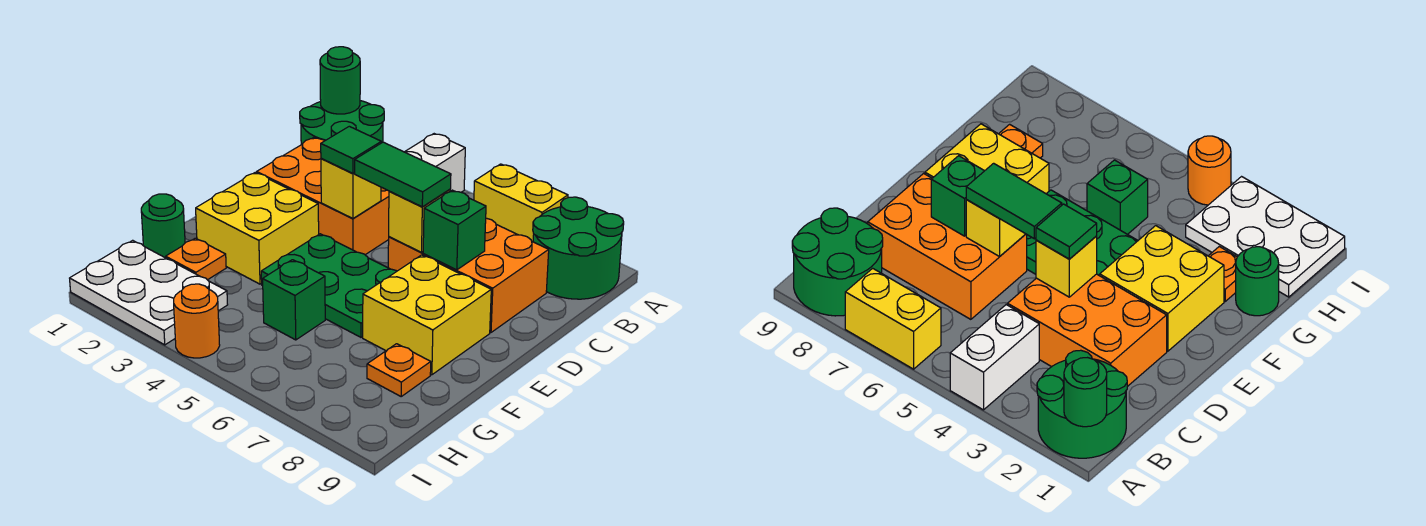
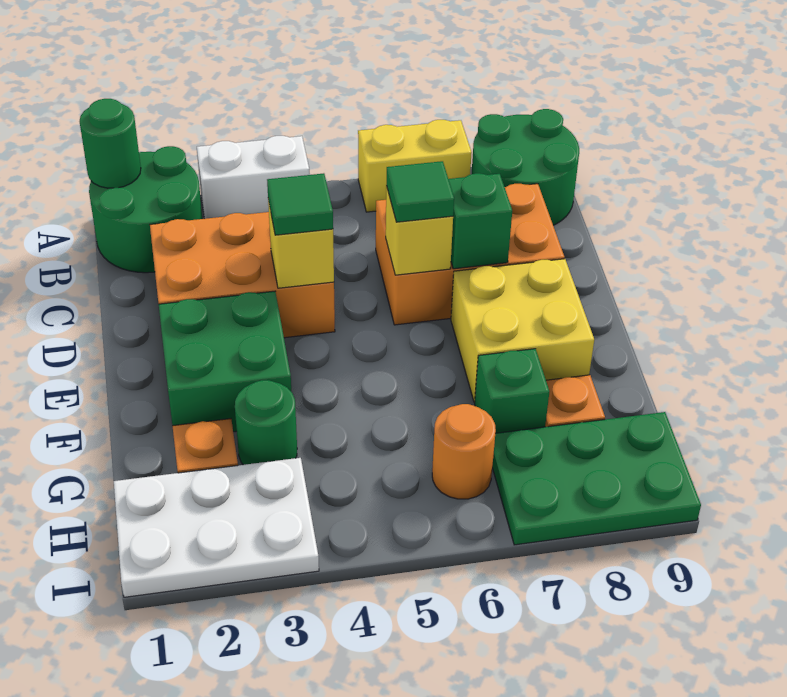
white brick A4:B4 level 1 -> white brick A3:A4 level 1
green tile D5:D6 level 3 -> green tile D6 level 3
yellow brick E2:F3 level 1 -> green brick E2:F3 level 1
green plate E4:F6 level 1 -> green plate H7:I9 level 1
green round brick G1 level 1 -> green round brick G3 level 1
green brick G5 level 1 -> green brick G7 level 1
orange round brick I4 level 1 -> orange round brick H6 level 1

